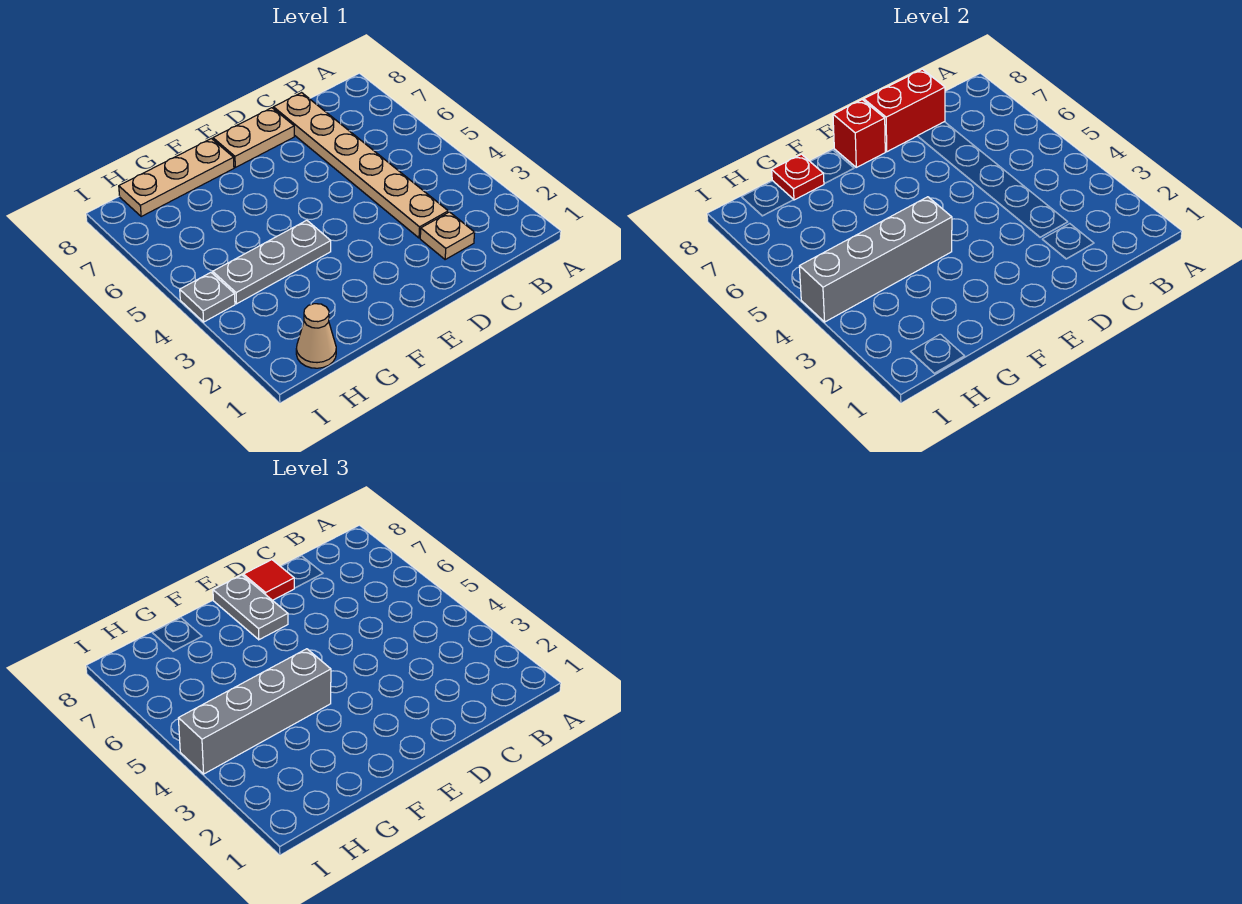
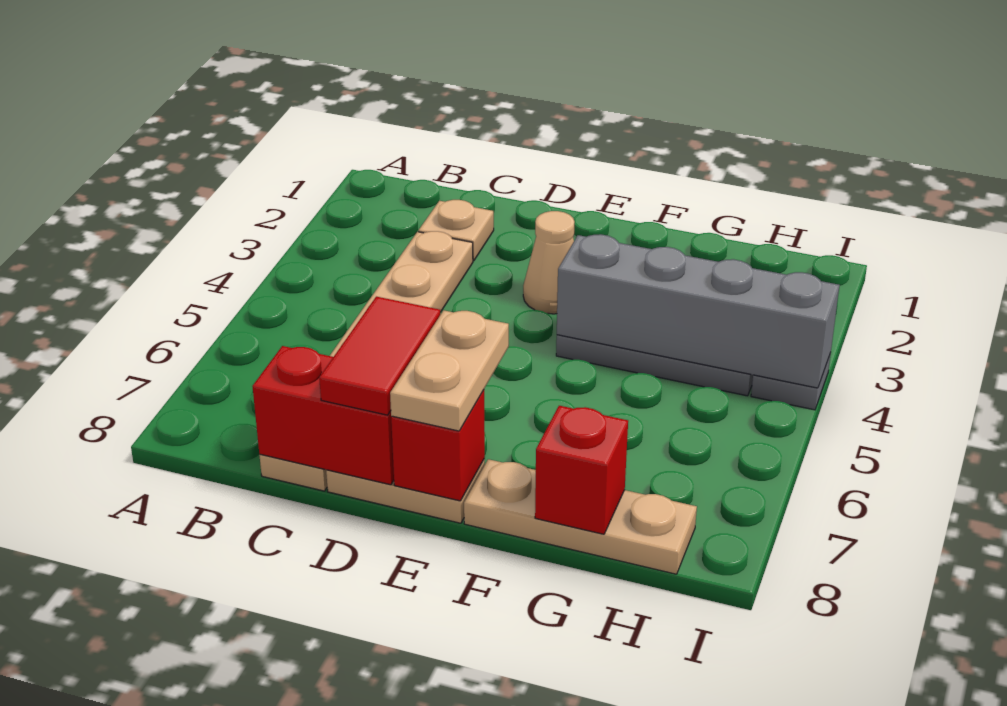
red tile D8 level 3 -> red tile D7:D8 level 3
grey plate E7:E8 level 3 -> tan plate E7:E8 level 3
grey brick F4:I4 level 3 -> none
red plate G8 level 2 -> red brick G8 level 2
tan cone H1 level 1 -> tan cone E3 level 1

